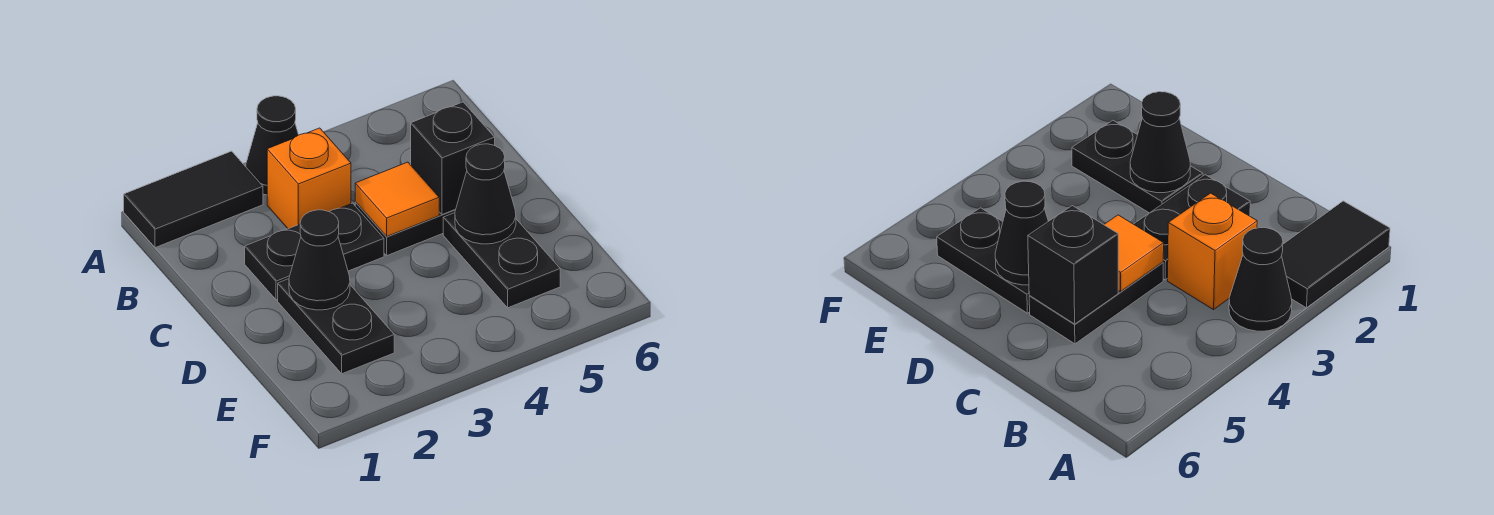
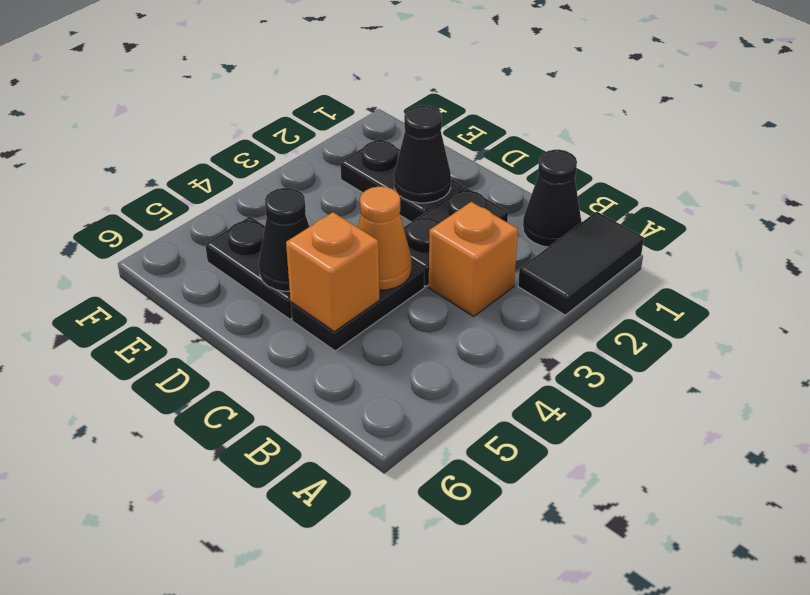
black cone A3 level 1 -> black cone B1 level 1
orange tile C4 level 2 -> orange cone C4 level 2
black brick C5 level 2 -> orange brick C5 level 2

